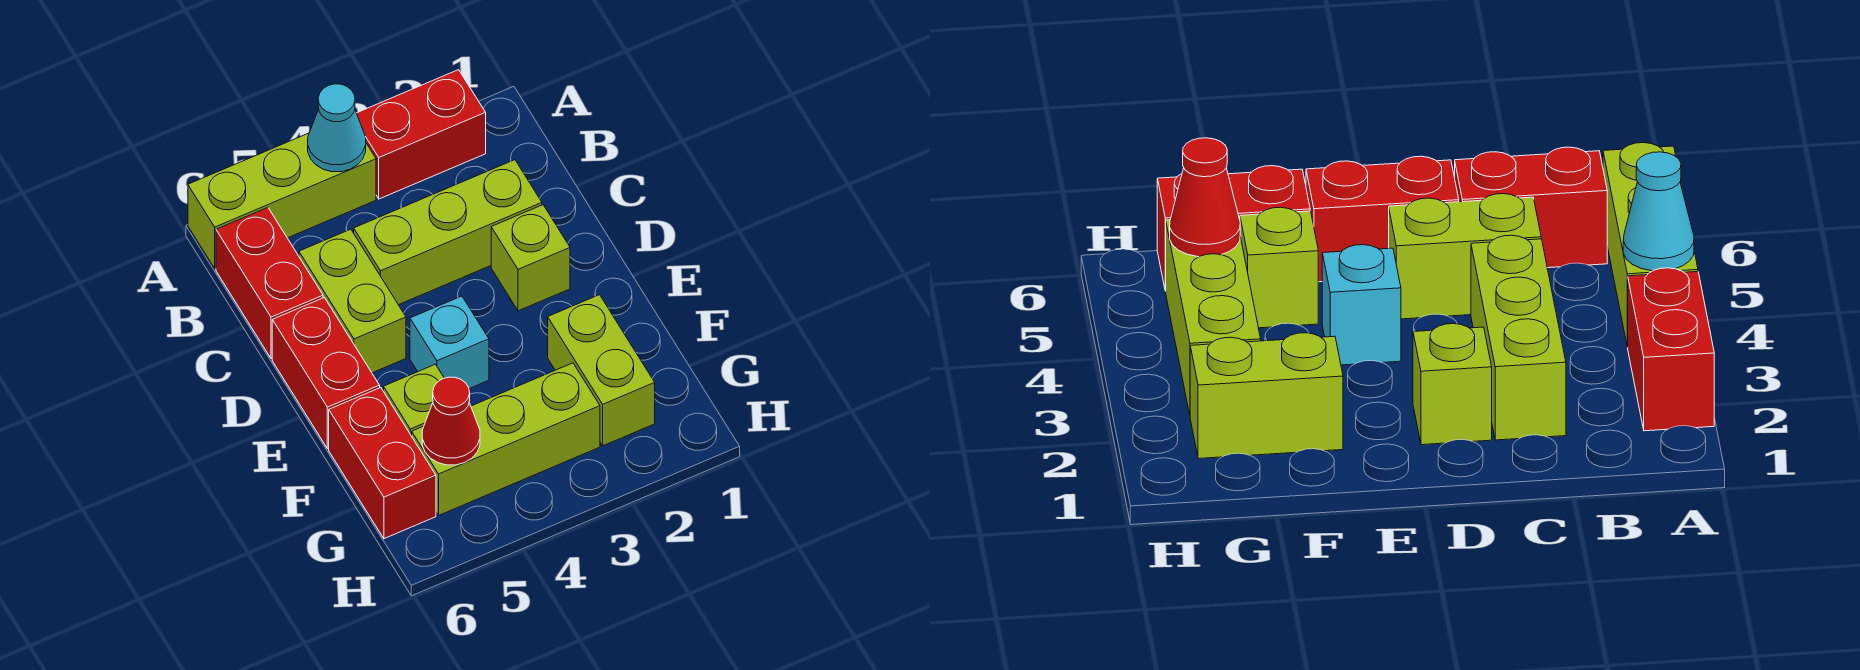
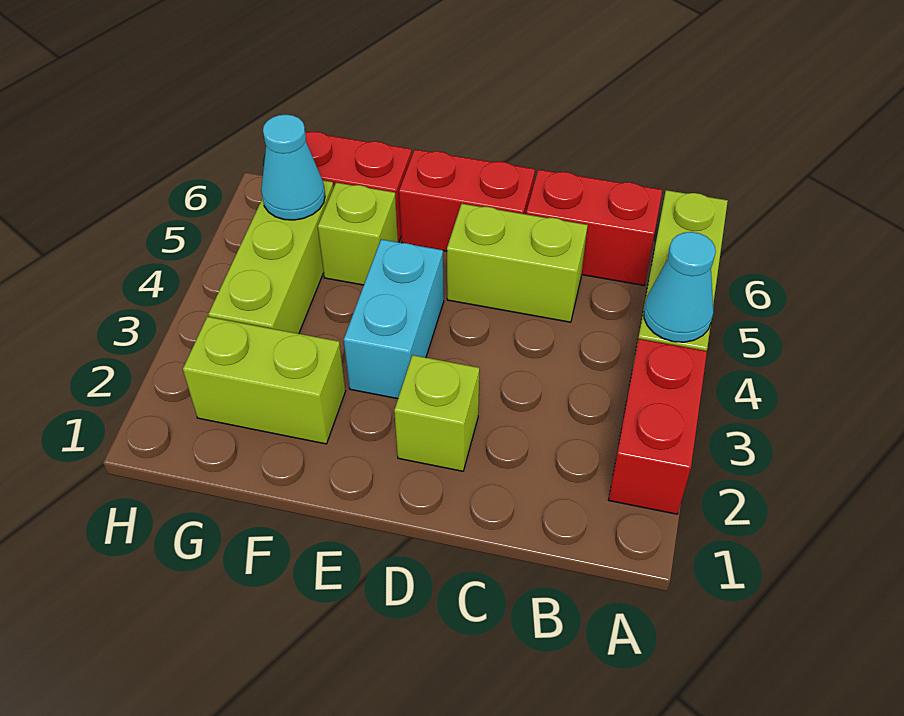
lime brick C2:C4 level 1 -> none
cyan brick E4 level 1 -> cyan brick E3:E4 level 1
red cone G5 level 2 -> cyan cone G5 level 2

